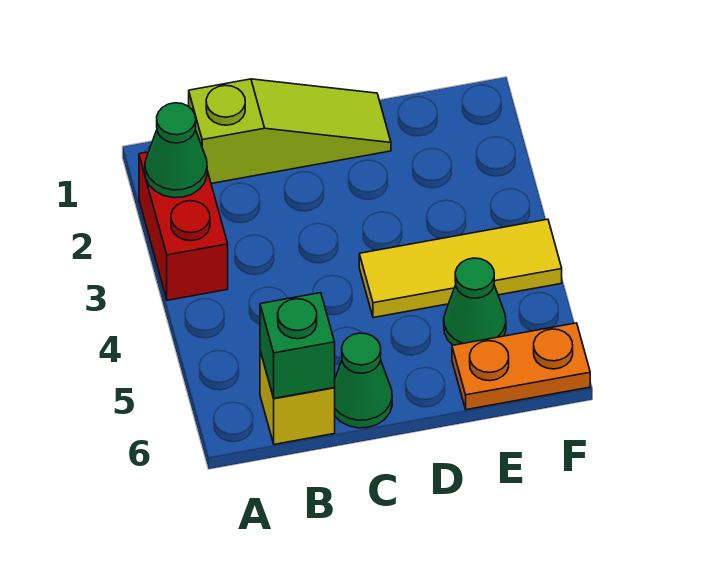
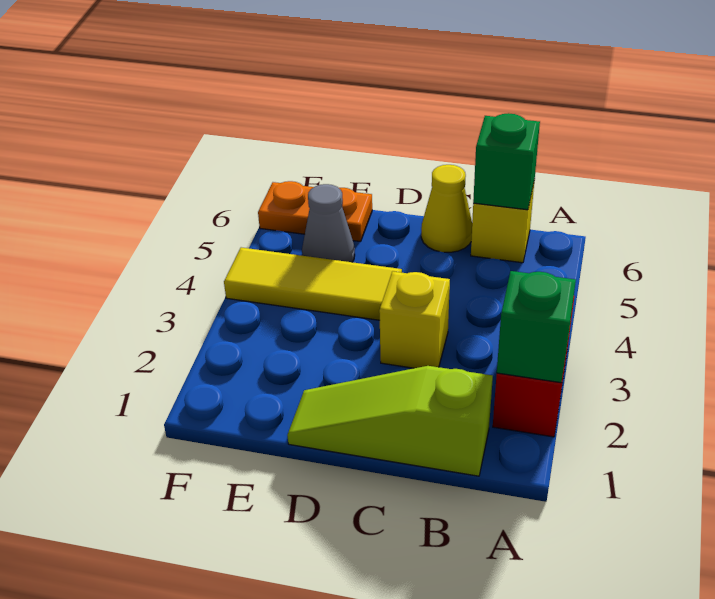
green cone A2 level 2 -> green brick A2 level 2
none -> yellow brick C3 level 1
green cone C6 level 1 -> yellow cone C6 level 1
green cone E5 level 1 -> grey cone E5 level 1

